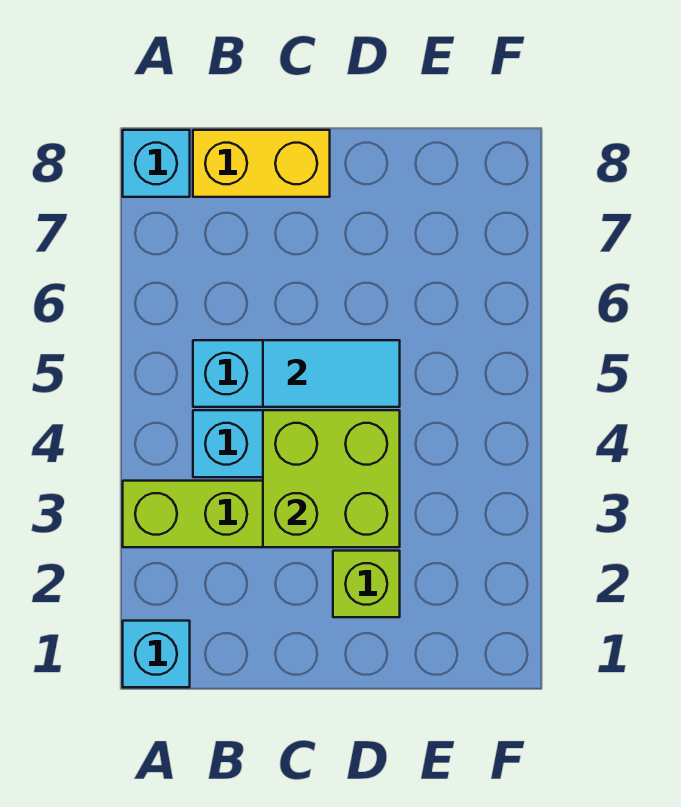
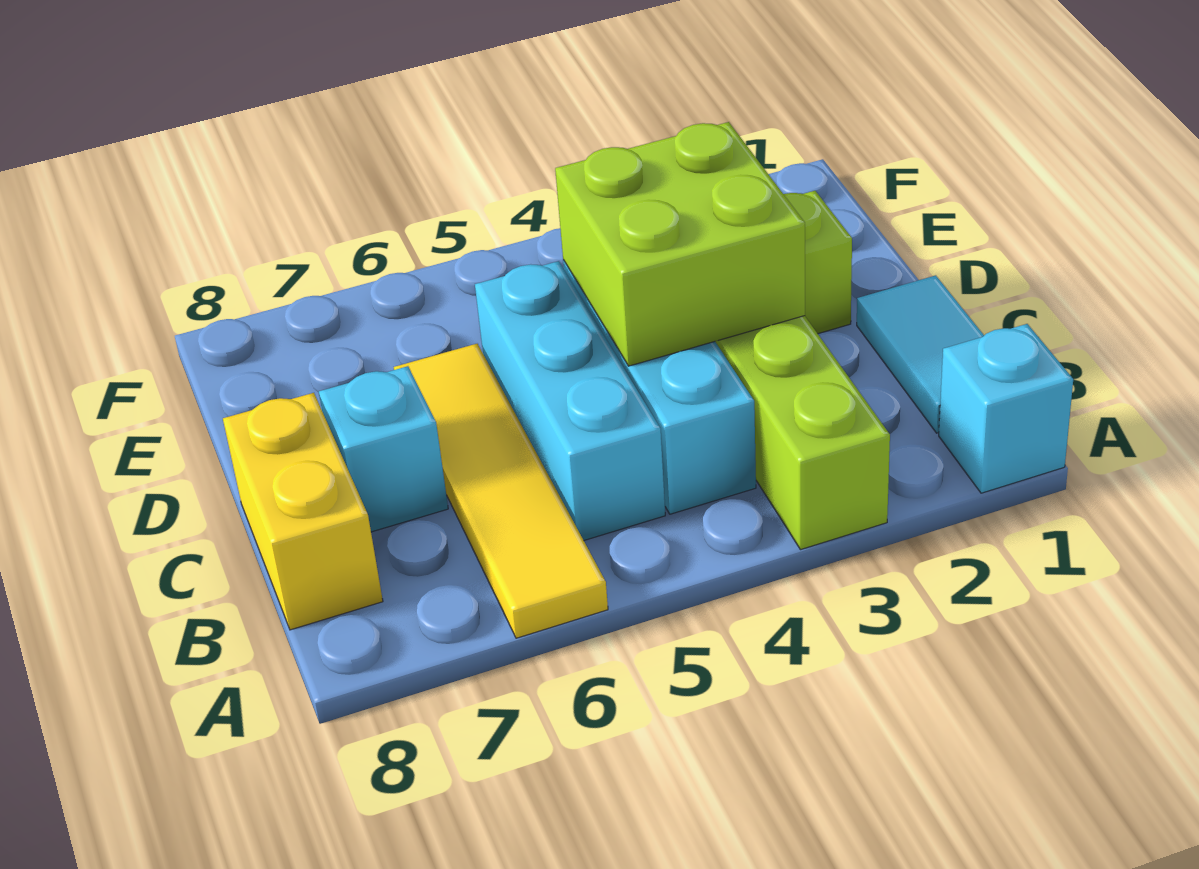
none -> yellow tile A6:D6 level 1
cyan brick A8 level 1 -> cyan brick C7 level 1
cyan tile C5:D5 level 2 -> cyan tile B1:C1 level 1

